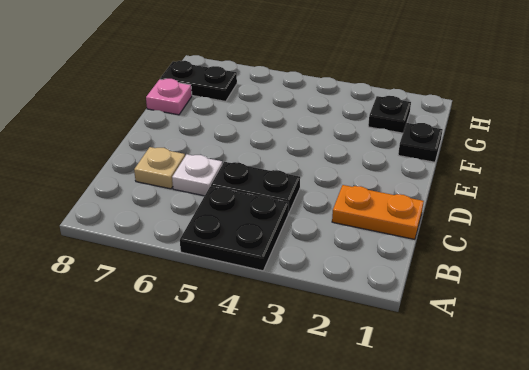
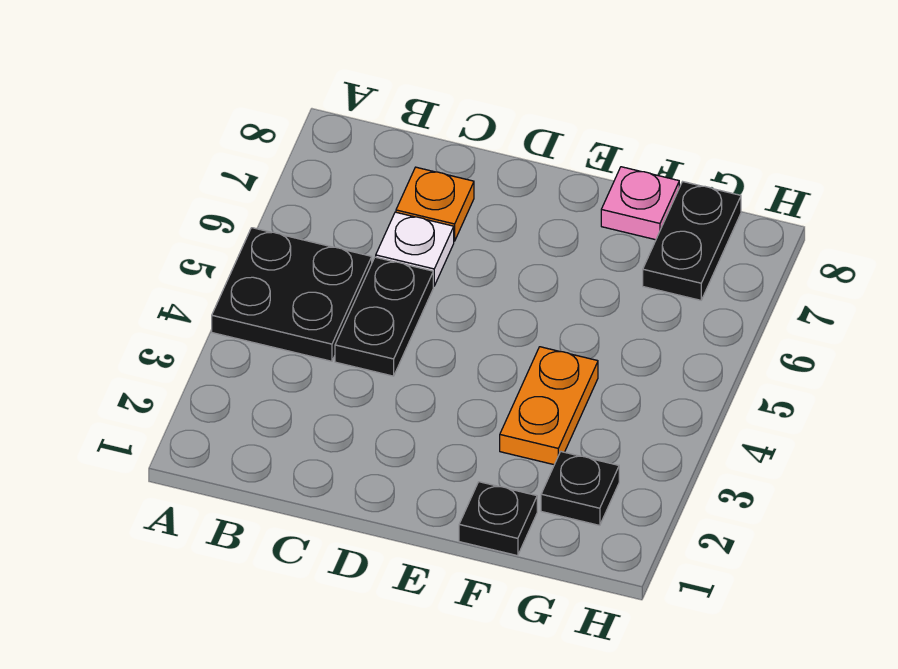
orange plate C1:C2 level 1 -> orange plate F3:F4 level 1
tan plate C7 level 1 -> orange plate C7 level 1

